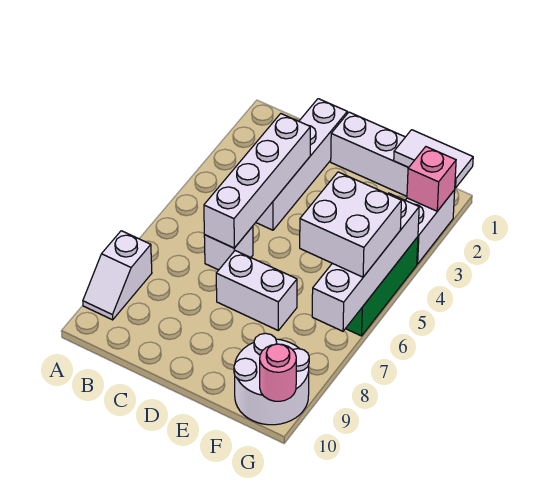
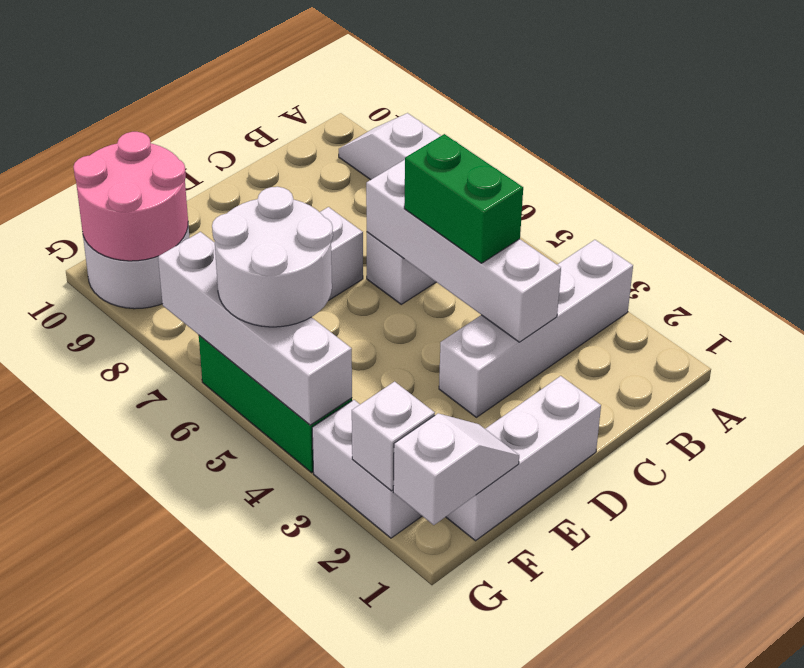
white brick C1:C4 level 1 -> white brick A3:D3 level 1
none -> green brick C4:C5 level 3
white tile F1:G1 level 2 -> white slope F1:G1 level 2 top G
white brick F5:G6 level 3 -> white round brick F5:G6 level 3
pink brick G2 level 2 -> white brick G2 level 2
pink round brick G10 level 2 -> pink round brick F9:G10 level 2

